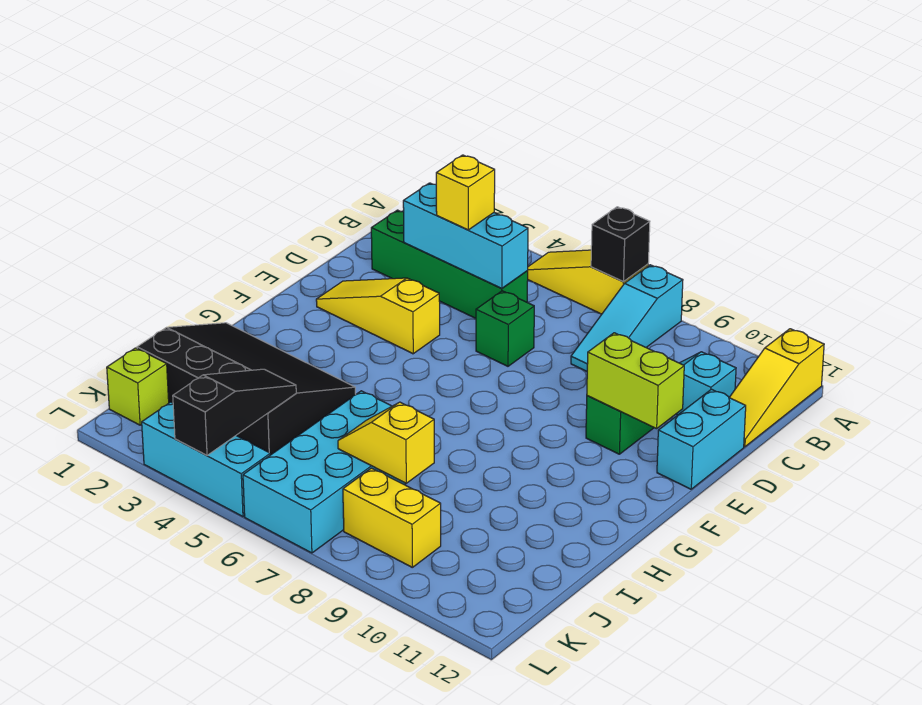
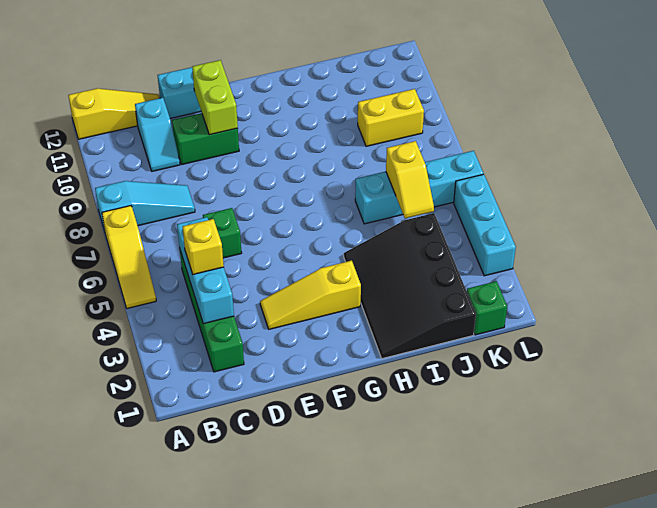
black brick A7 level 2 -> none
yellow slope E2:E4 level 1 top 4 -> yellow slope E3:G3 level 1 top G
cyan brick I6:L7 level 1 -> cyan brick I6:L6 level 1
black slope J4:L4 level 2 top L -> none
yellow slope J7:J8 level 2 top 8 -> yellow slope J5:J6 level 2 top 6
lime brick K1 level 1 -> green brick K1 level 1
yellow brick K8:K9 level 1 -> yellow brick J9:K9 level 1

